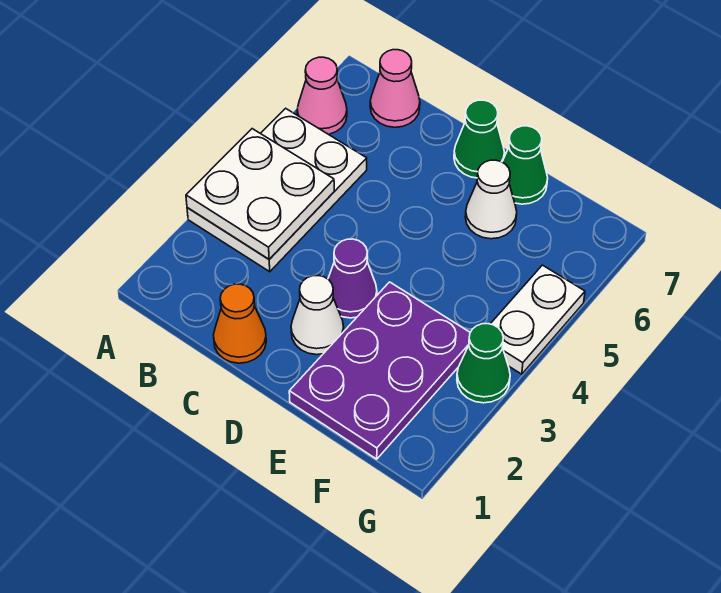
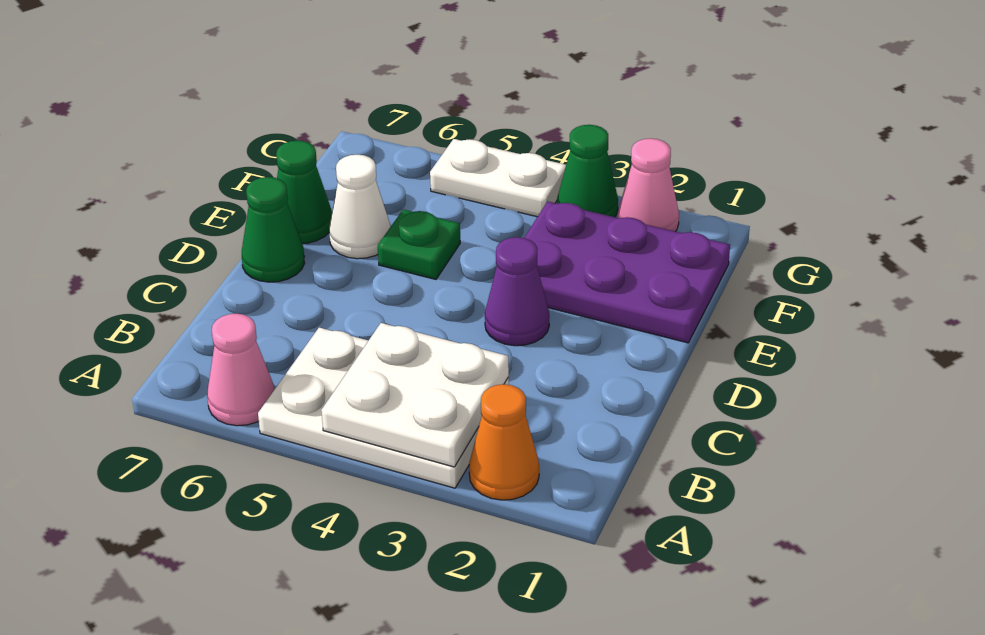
pink cone B7 level 1 -> pink cone G2 level 1
orange cone C1 level 1 -> orange cone A2 level 1
white cone D2 level 1 -> none
none -> green plate E5 level 1

